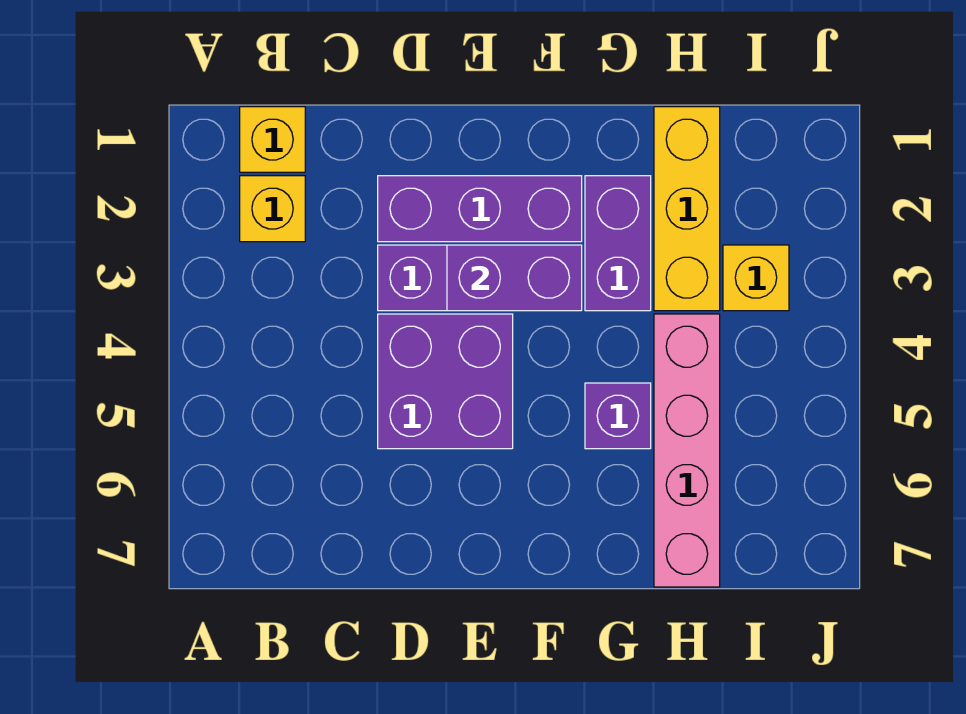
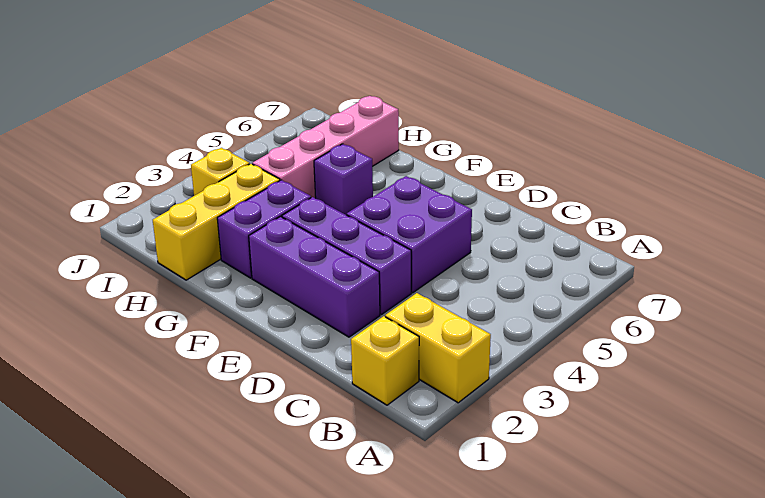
yellow brick B2 level 1 -> yellow brick A2:B2 level 1
purple brick E3:F3 level 2 -> none

